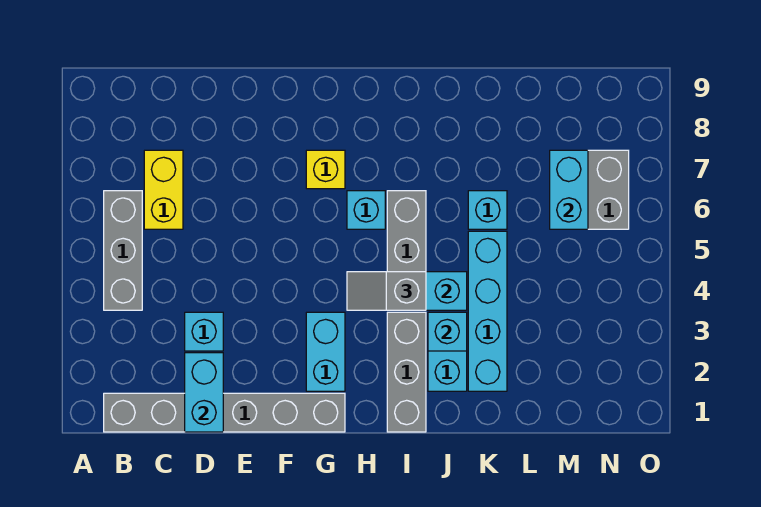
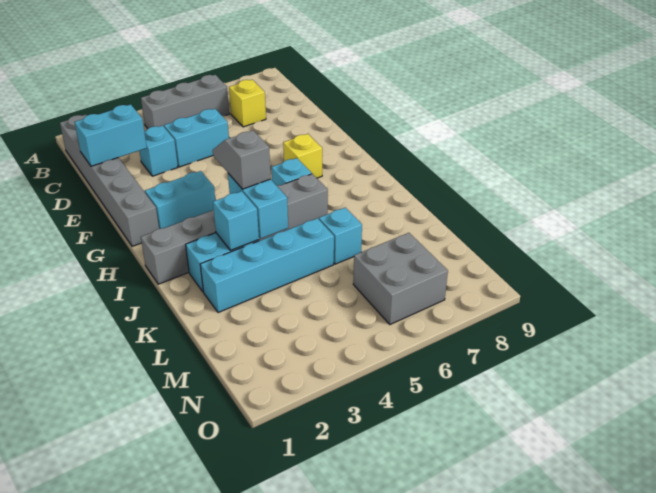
yellow brick C6:C7 level 1 -> yellow brick C7 level 1
cyan brick M6:M7 level 2 -> cyan brick D4:D5 level 1

